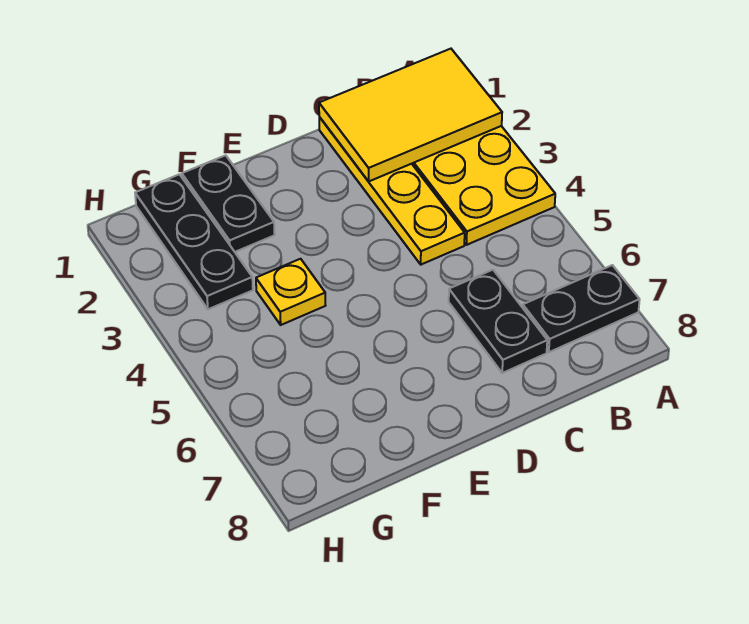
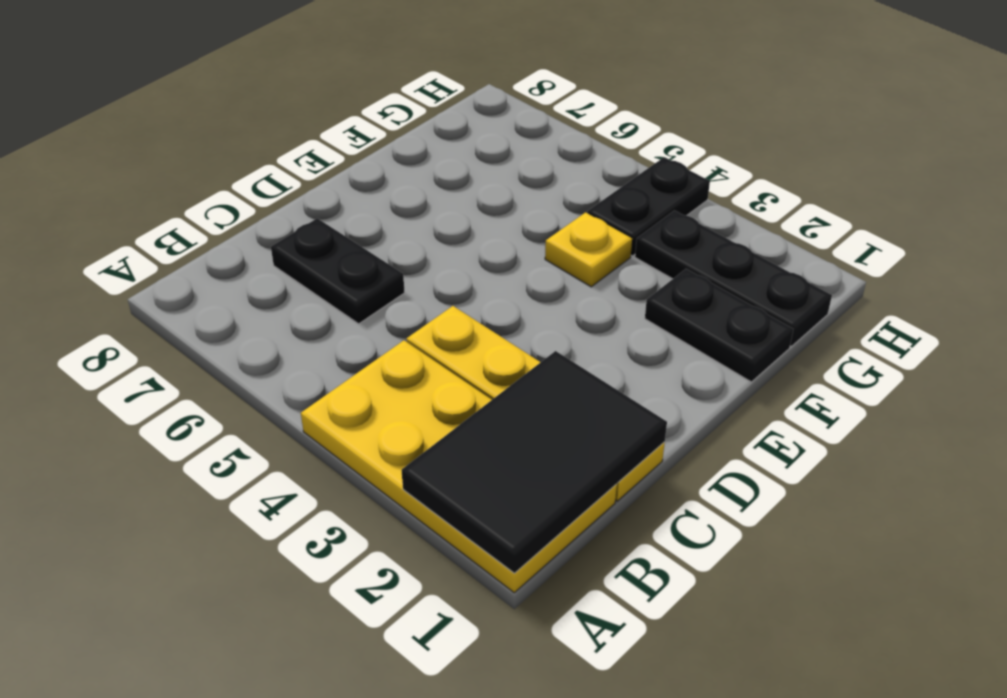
yellow tile A1:C2 level 2 -> black tile A1:C2 level 2
black plate A7:B7 level 1 -> black plate G4:H4 level 1

